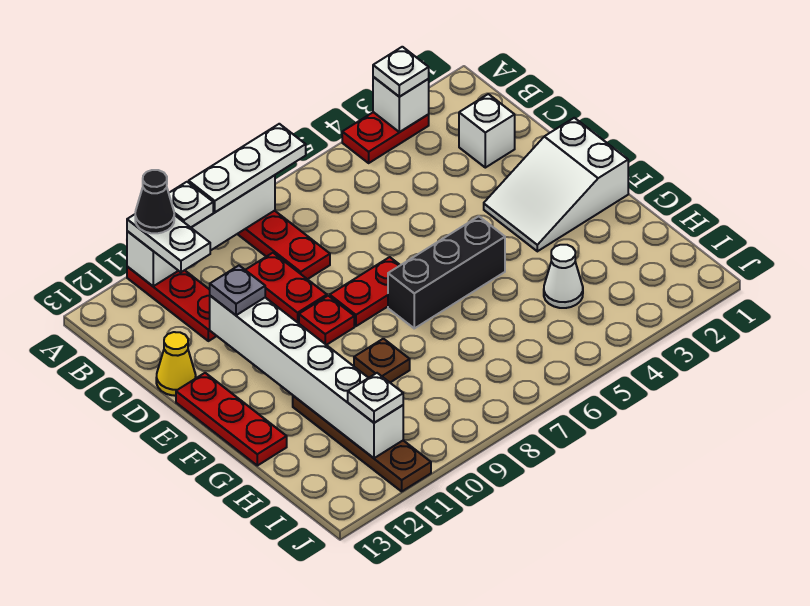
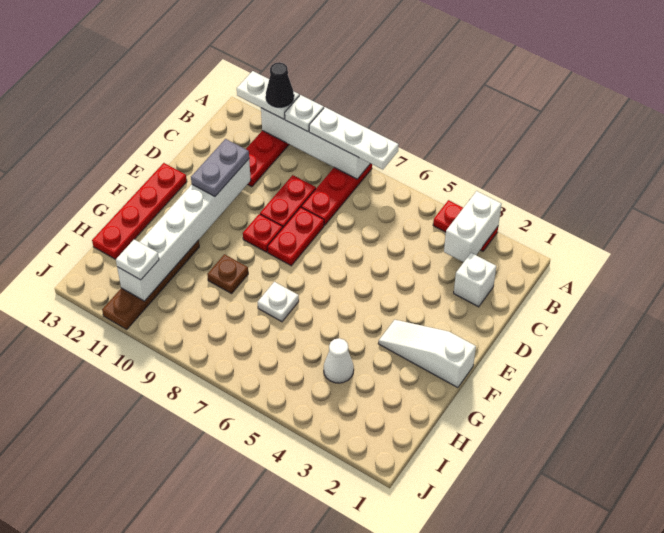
white brick A3 level 2 -> white brick A3:B3 level 2
white plate A3 level 3 -> white plate G7 level 1
white plate A11:B11 level 3 -> white plate A11:A12 level 3
grey plate D11 level 3 -> grey plate D11:E11 level 3
yellow cone D13 level 1 -> none
white slope E1:F3 level 1 top 1 -> white slope F1:F3 level 1 top 1
red plate E7:E8 level 1 -> red plate D8:E8 level 1
red plate E13:G13 level 1 -> red plate E13:H13 level 1
black brick F5:F7 level 1 -> none

